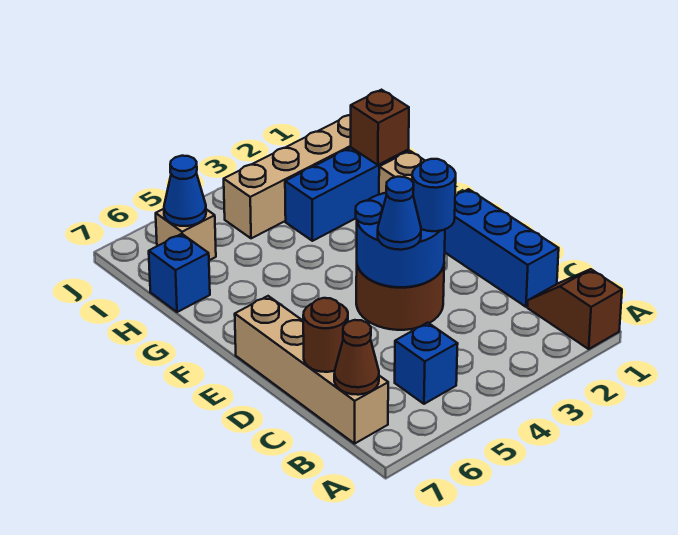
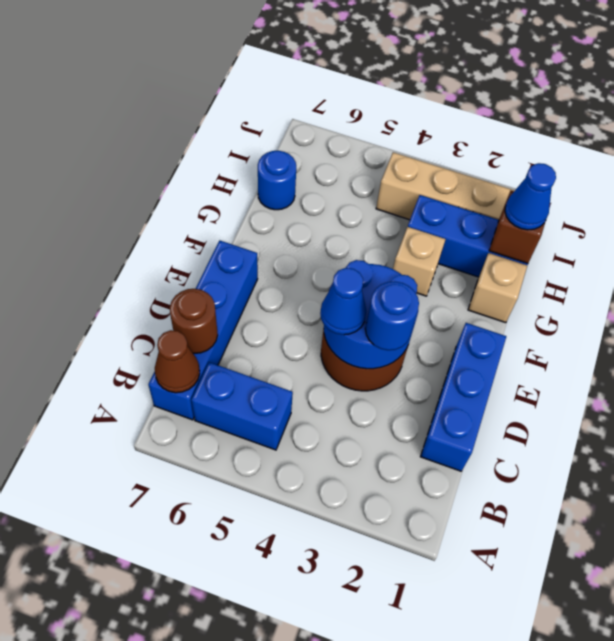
brown slope A1:B1 level 1 top A -> none
blue brick B5 level 1 -> blue brick B5:B6 level 1
tan brick B7:E7 level 1 -> blue brick B7:E7 level 1
blue brick H7 level 1 -> blue round brick H7 level 1
tan brick I6 level 1 -> tan brick G3 level 1
blue cone I6 level 2 -> blue cone H1 level 3

